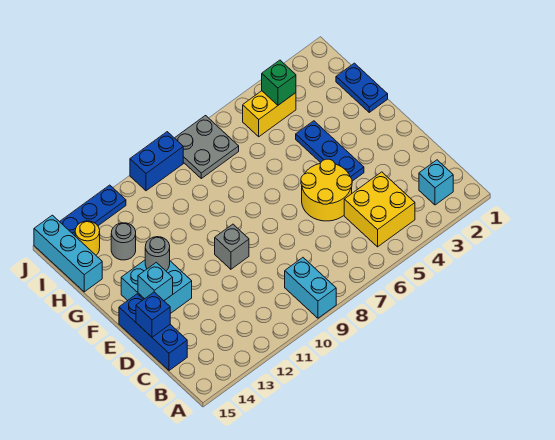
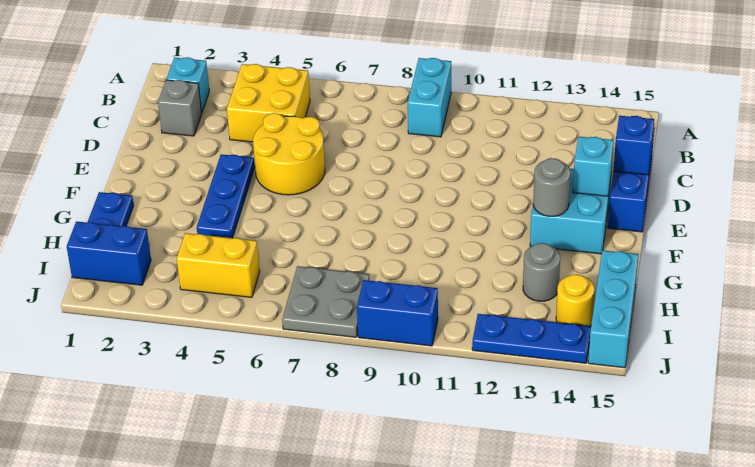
grey brick E10 level 1 -> grey brick C2 level 1
none -> blue brick I1:I2 level 1
green brick I4 level 2 -> none

